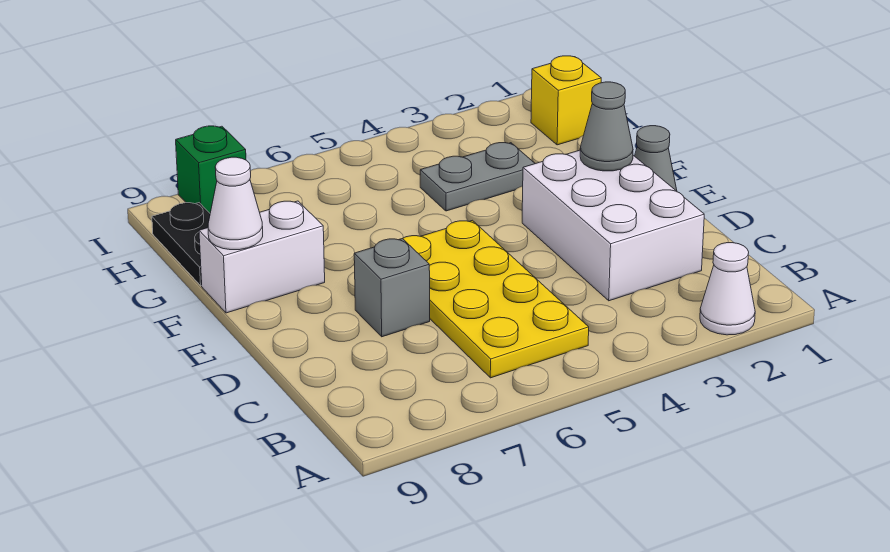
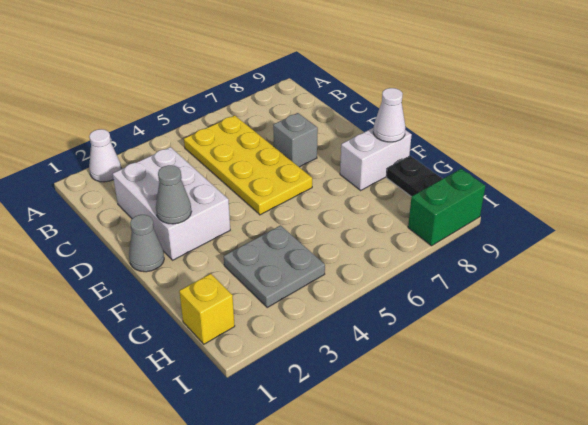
grey plate G3:G4 level 1 -> grey plate G3:H4 level 1
green brick I8 level 1 -> green brick I8:I9 level 1

